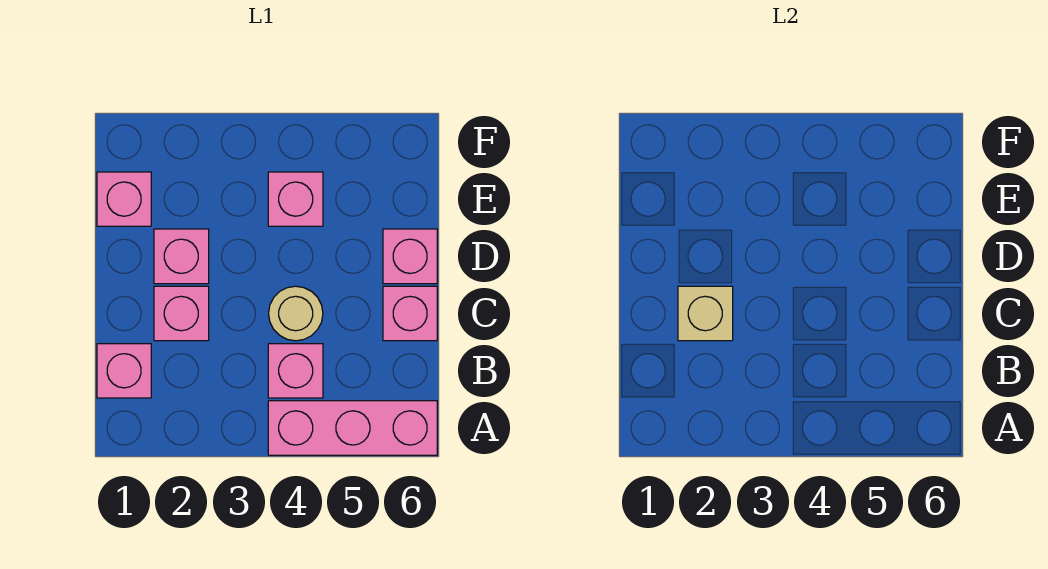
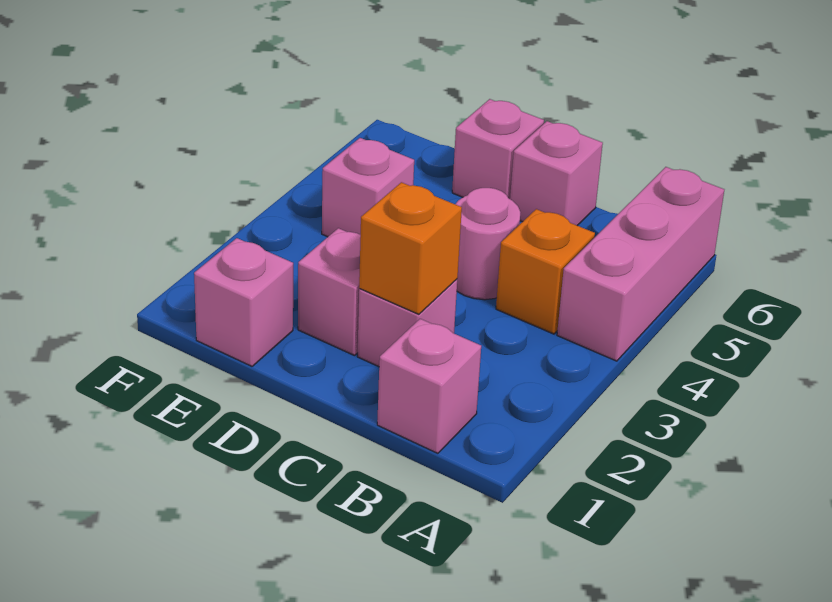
pink brick B4 level 1 -> orange brick B4 level 1
tan brick C2 level 2 -> orange brick C2 level 2
tan round brick C4 level 1 -> pink round brick C4 level 1

